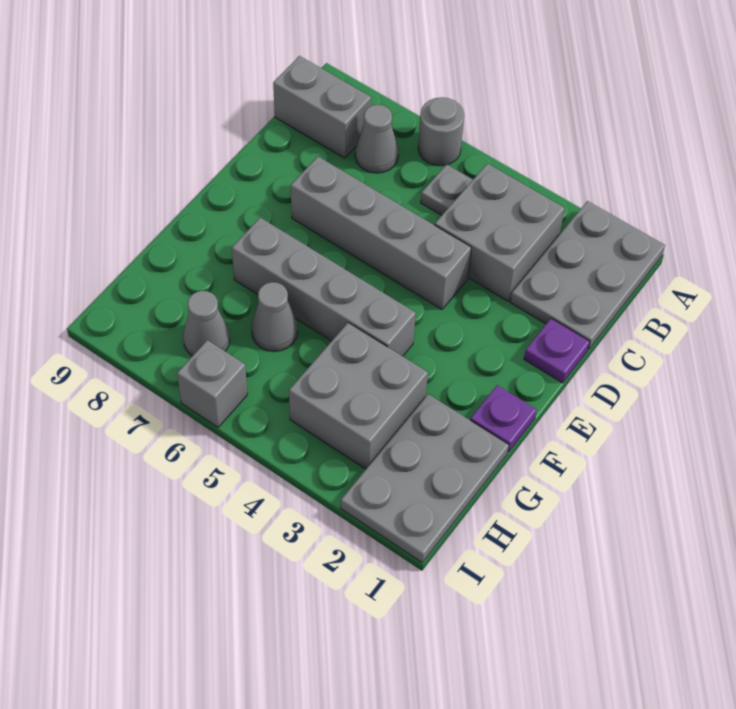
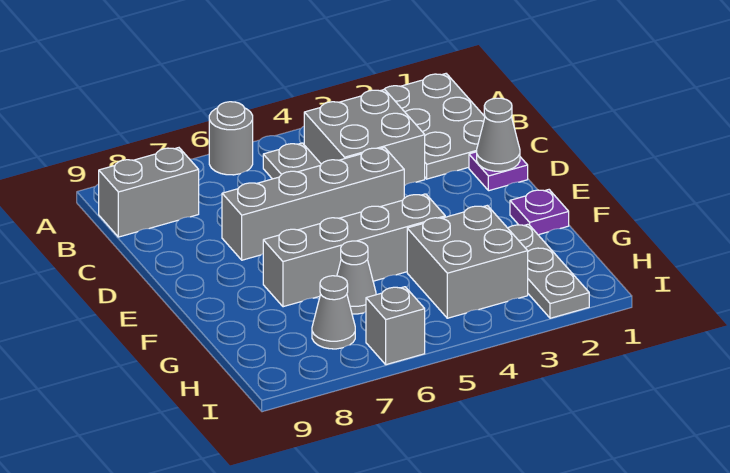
grey cone B7 level 1 -> grey cone D1 level 2
grey plate G1:I2 level 1 -> grey plate G2:I2 level 1

